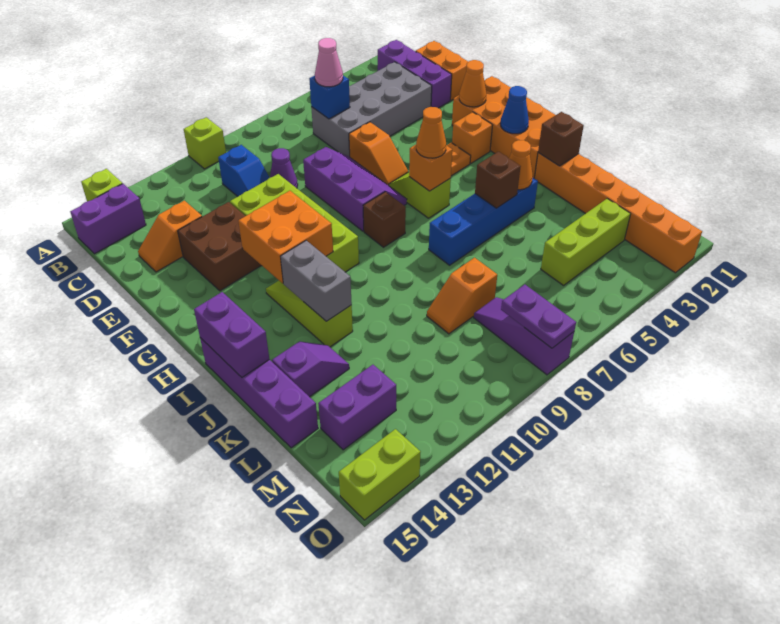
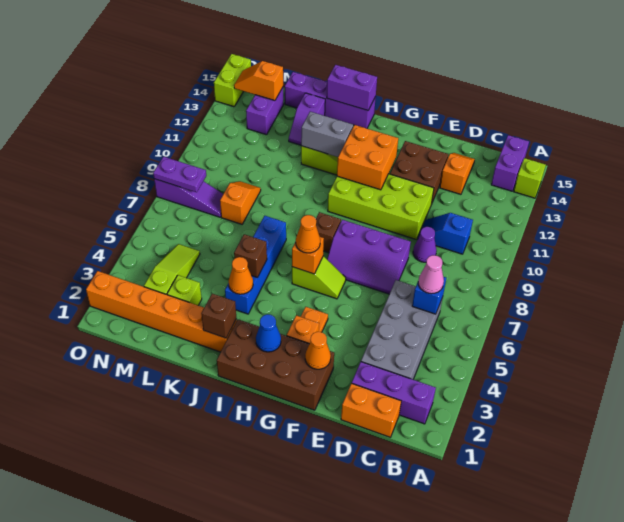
lime brick A10 level 1 -> lime brick L3 level 1
orange slope E6:F6 level 1 top E -> orange slope M14:N14 level 2 top M
orange brick F1:I2 level 1 -> brown brick F1:I2 level 1
lime brick M3:M5 level 1 -> lime slope M3:M5 level 1 top 3

